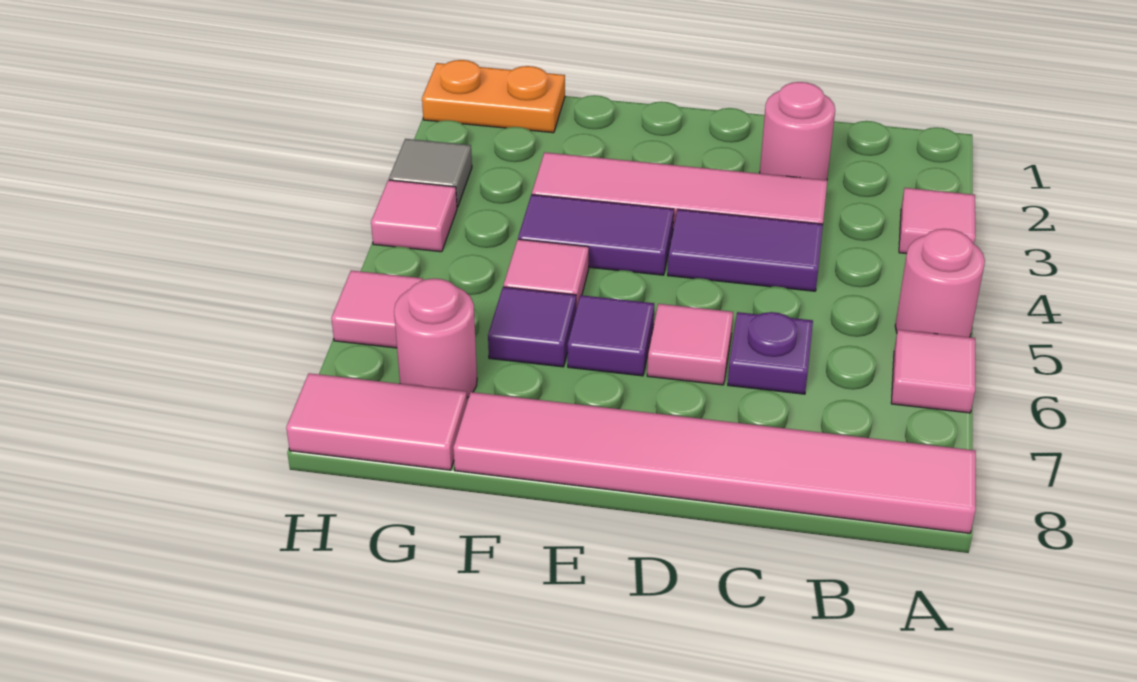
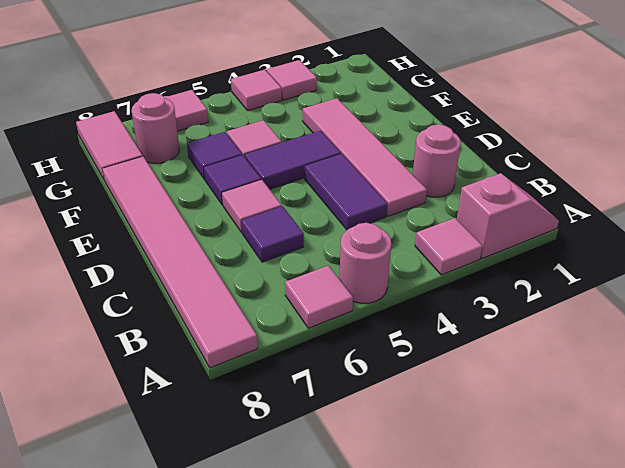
none -> pink slope A1:A2 level 1 top 2
purple plate C6 level 1 -> purple tile C6 level 1
purple tile E4:F4 level 1 -> purple tile E4:E5 level 1
orange plate G1:H1 level 1 -> none
grey tile H3 level 1 -> pink tile H3 level 1

